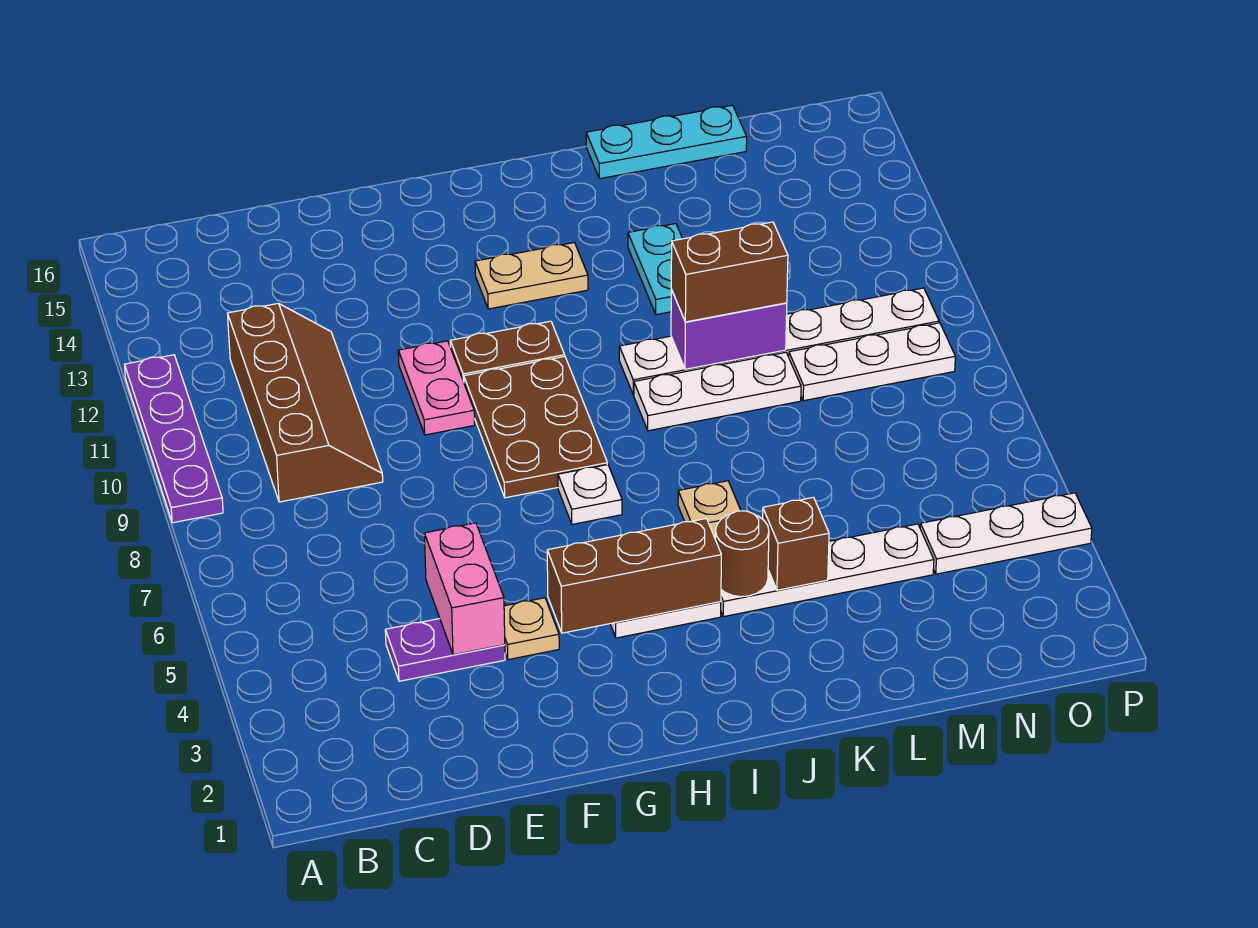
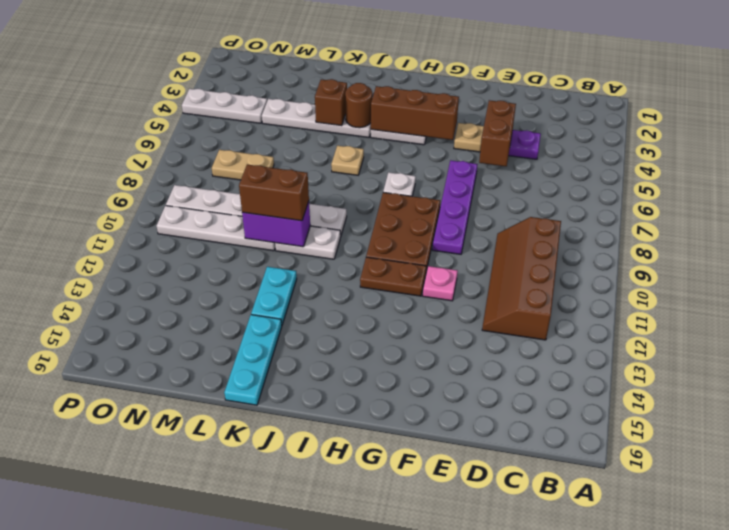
purple plate A9:A12 level 1 -> purple plate F6:F9 level 1
pink brick E4:E5 level 2 -> brown brick E4:E5 level 2
pink plate F10:F11 level 1 -> pink plate F11 level 1
tan plate H13:I13 level 1 -> tan plate M7:N7 level 1
cyan plate K16:M16 level 1 -> cyan plate K14:K16 level 1

